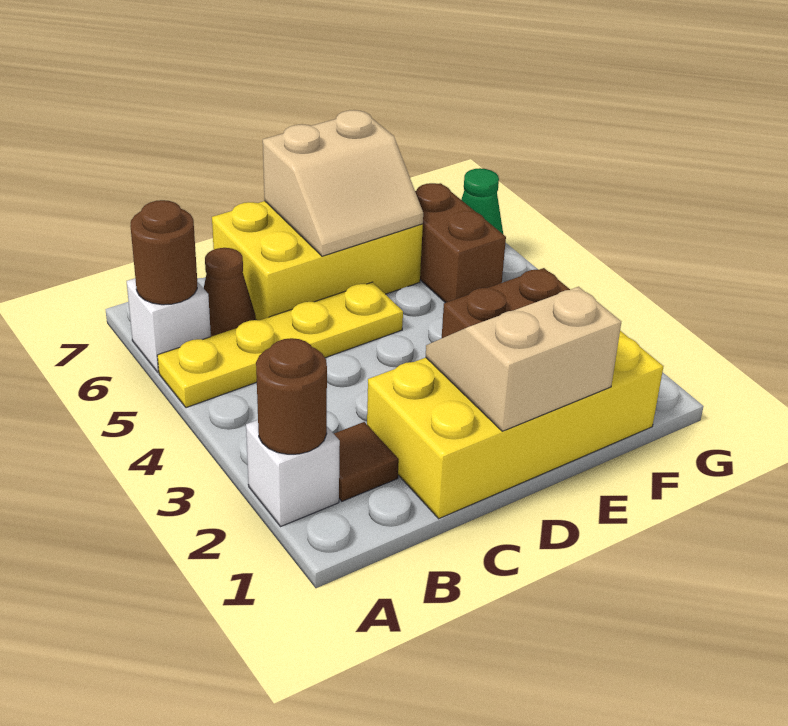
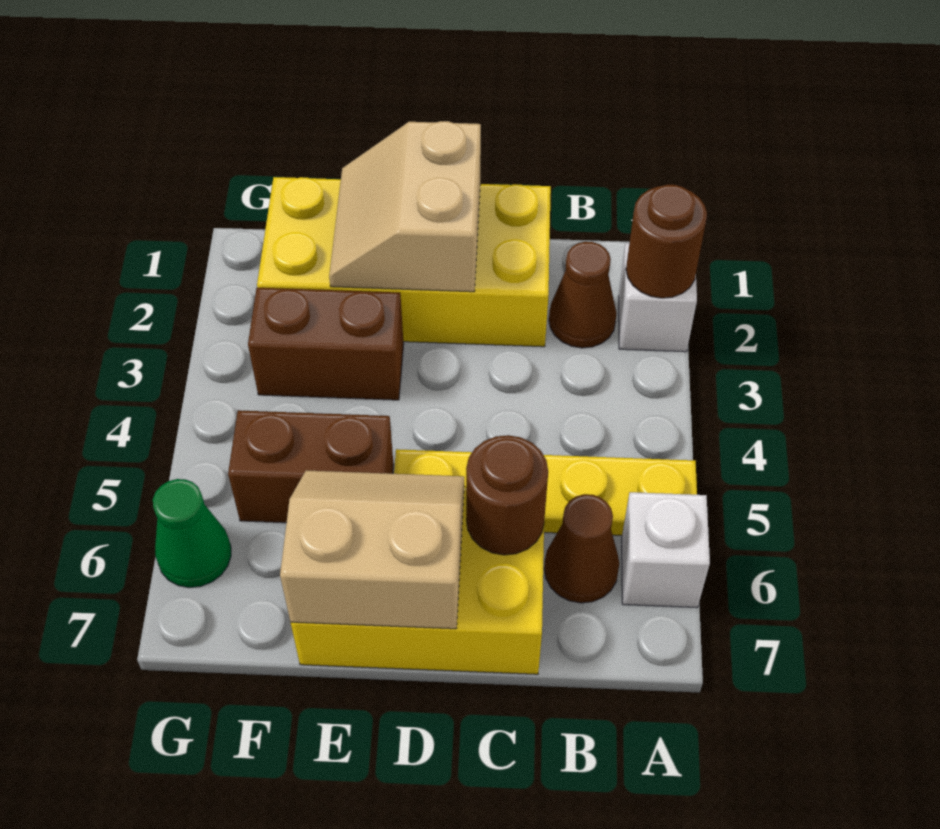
brown round brick A6 level 2 -> brown round brick C6 level 2
brown tile B2 level 1 -> brown cone B2 level 1
tan slope D1:E2 level 2 top 1 -> tan slope D1:E2 level 2 top D
brown brick F5:F6 level 1 -> brown brick E5:F5 level 1

